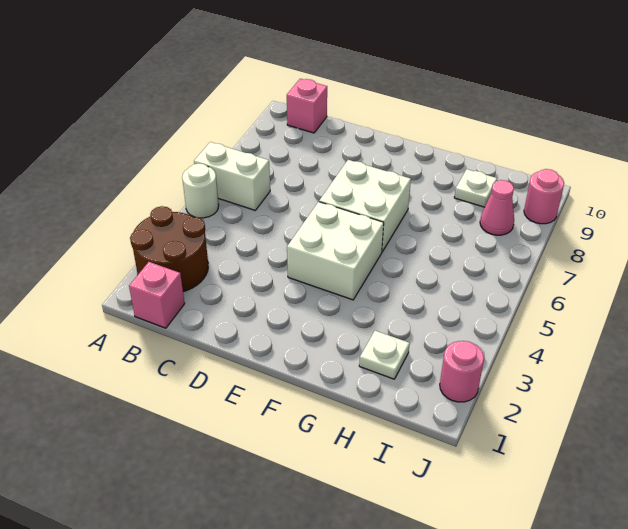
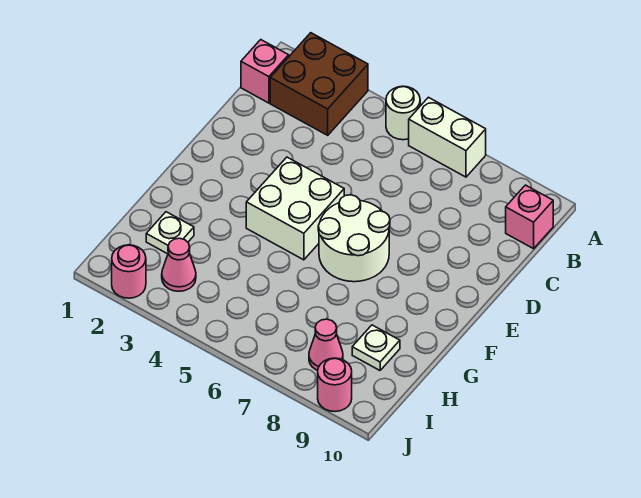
brown round brick A2:B3 level 1 -> brown brick A2:B3 level 1
white brick A6:B6 level 1 -> white brick A6:A7 level 1
white brick E6:F7 level 1 -> white round brick E6:F7 level 1
none -> pink cone I3 level 1

